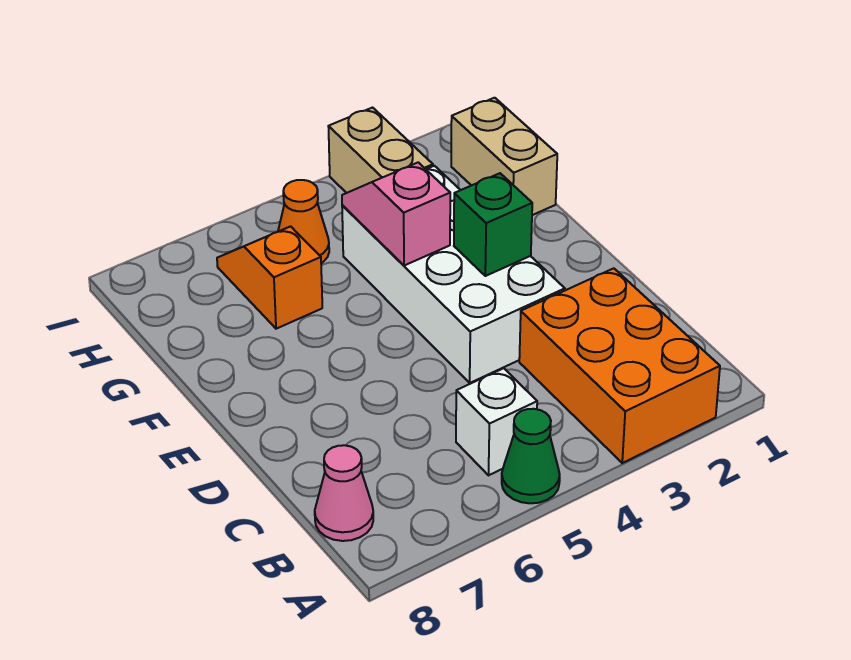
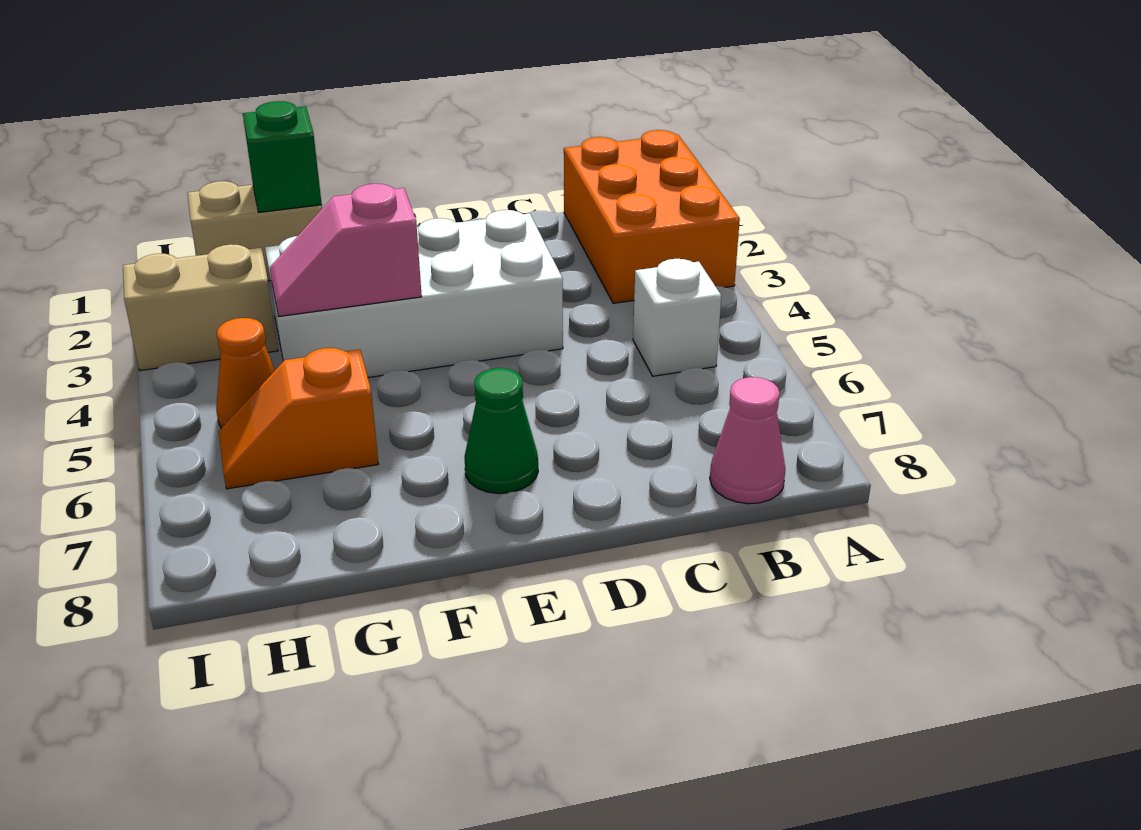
orange brick A2:C3 level 1 -> orange brick A1:B3 level 1
green cone A5 level 1 -> green cone E7 level 1
green brick E3 level 2 -> green brick G1 level 2

